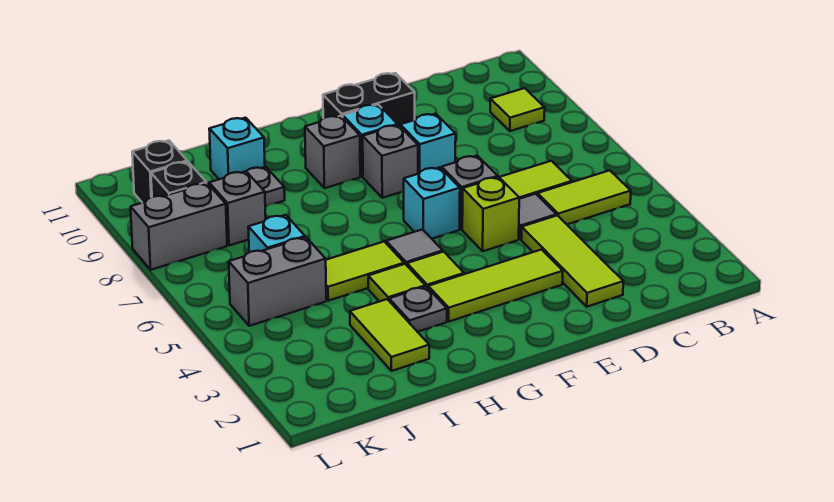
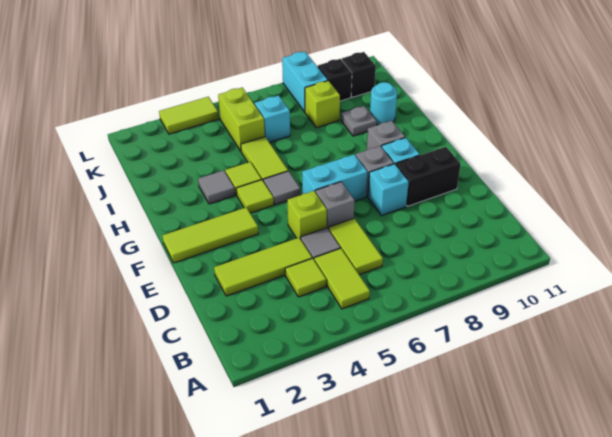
lime tile B9 level 1 -> lime tile C4 level 1
lime tile E3:G3 level 1 -> lime tile F1:F3 level 1
black brick E10:F10 level 1 -> black brick E9:E10 level 1
cyan brick F6 level 1 -> cyan brick F6:F7 level 1
grey plate H3 level 1 -> grey tile H3 level 1
lime tile I2:I3 level 1 -> lime tile L3:L4 level 1
cyan brick I10 level 1 -> cyan round brick I10 level 1
grey brick J5:K5 level 1 -> lime brick J5:K5 level 1
grey brick J8 level 1 -> lime brick J8 level 1
grey brick K8:L8 level 1 -> cyan brick K8:L8 level 1

